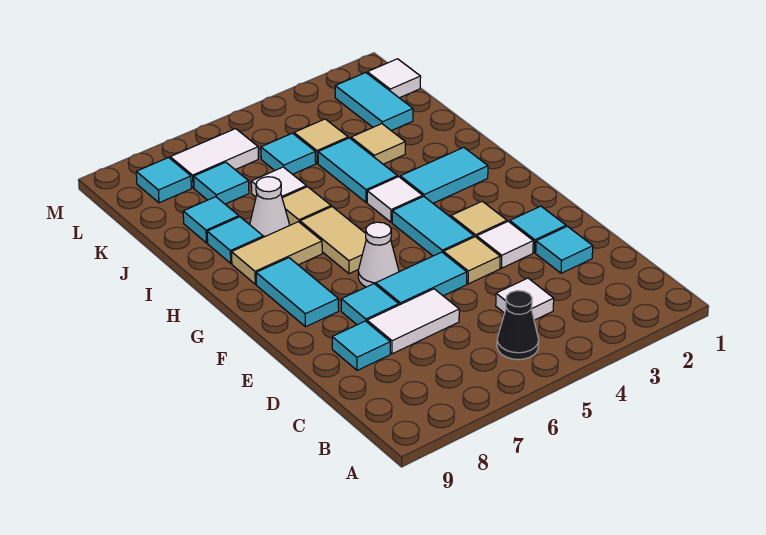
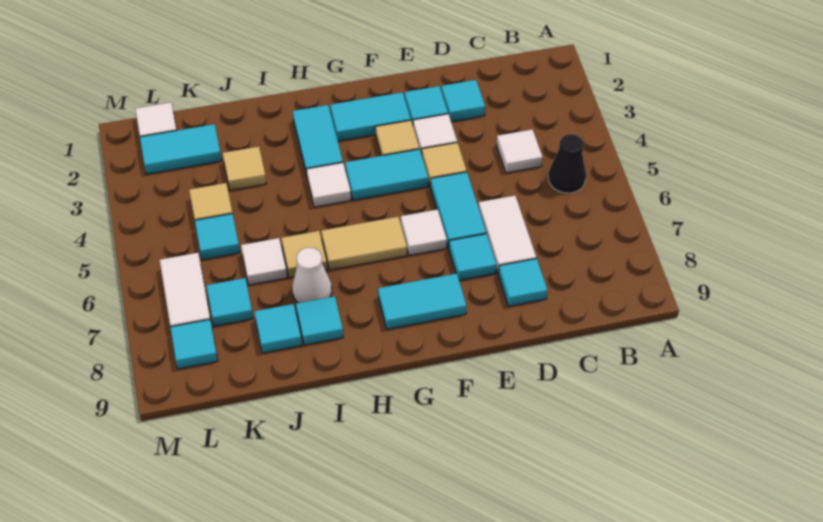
white cone F6 level 1 -> white tile F6 level 1
tan tile H7:H8 level 1 -> none
cyan tile I4:J4 level 1 -> cyan tile F2:G2 level 1

